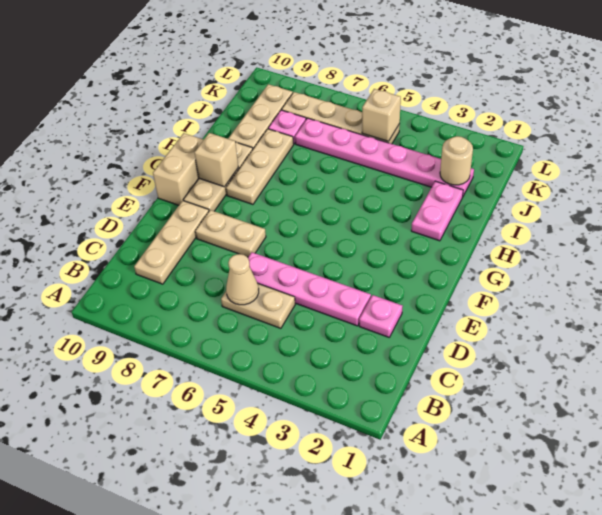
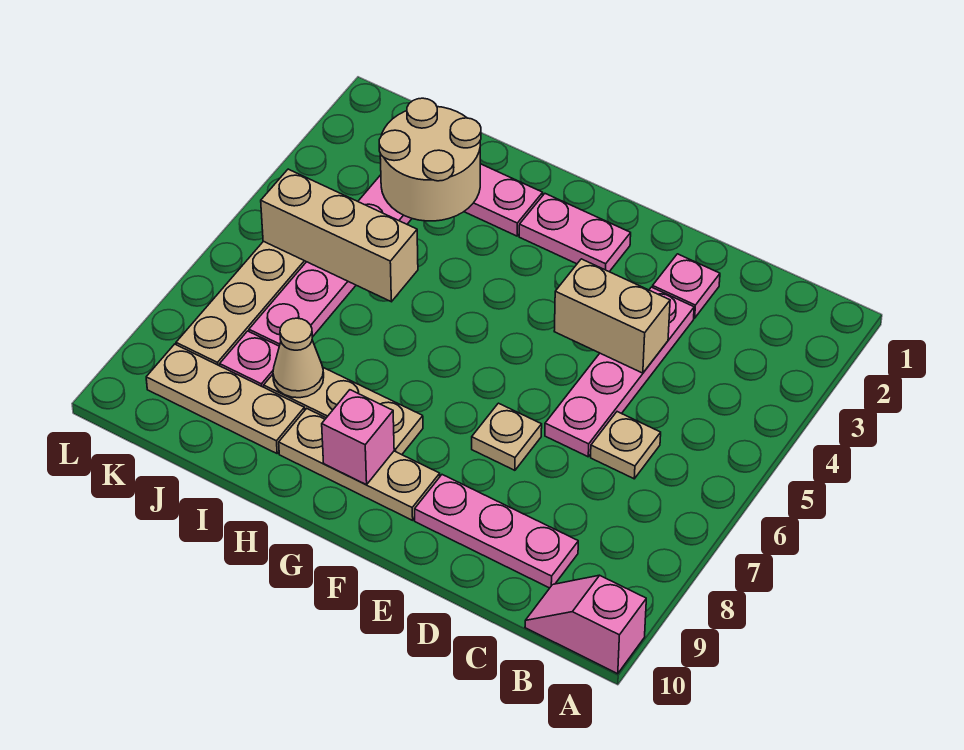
none -> pink slope A10:B10 level 1 top A
tan plate C5:C6 level 1 -> tan plate C6 level 1
tan cone C6 level 2 -> tan cone I8 level 2
tan plate C9:E9 level 1 -> pink plate C9:E9 level 1
tan plate E7:E8 level 1 -> tan plate E7 level 1
none -> pink plate F2:G2 level 1
tan brick F10:G10 level 1 -> tan brick D4:E4 level 2
tan brick G9 level 2 -> pink brick G9 level 2
tan round brick J2 level 2 -> tan round brick I2:J3 level 2
tan brick K5 level 2 -> tan brick I5:K5 level 2

